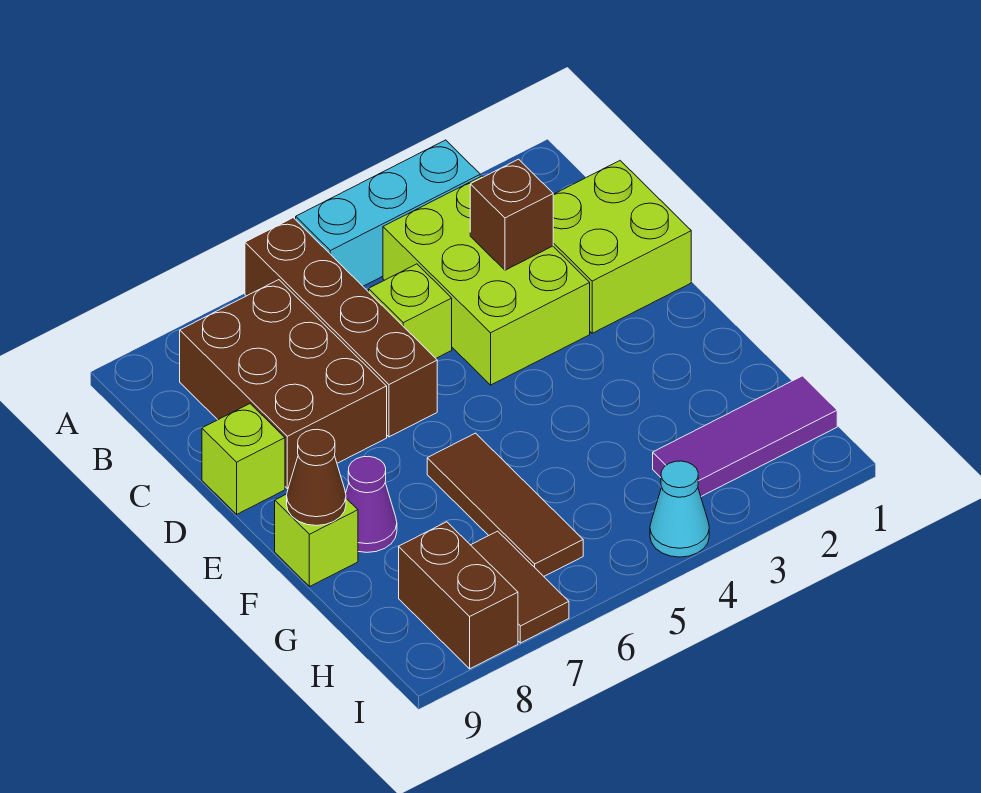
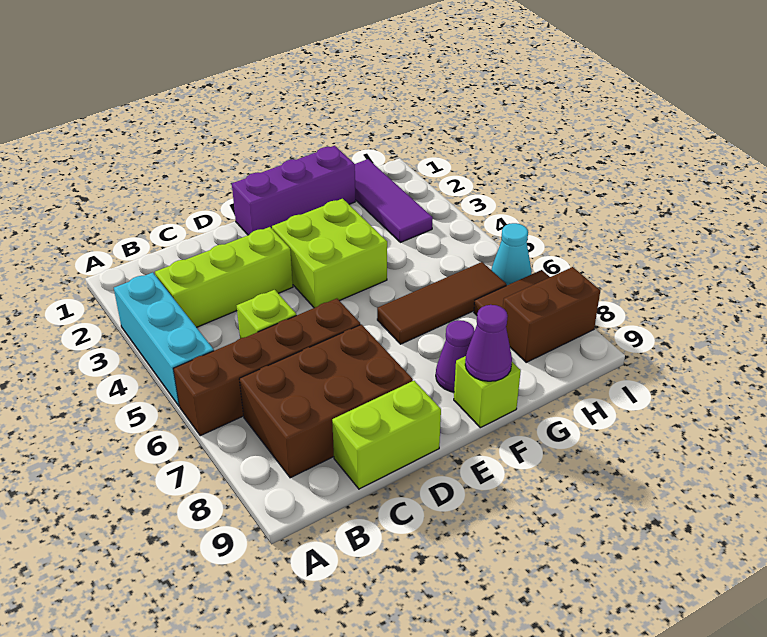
lime brick B3:D4 level 1 -> lime brick B3:D3 level 1
lime brick C1:D2 level 1 -> lime brick E3:F4 level 1
brown brick C3 level 2 -> none
lime brick D9 level 1 -> lime brick C9:D9 level 1
none -> purple brick E1:G1 level 1
brown cone F9 level 2 -> purple cone F9 level 2
cyan cone I4 level 1 -> cyan cone I6 level 1

